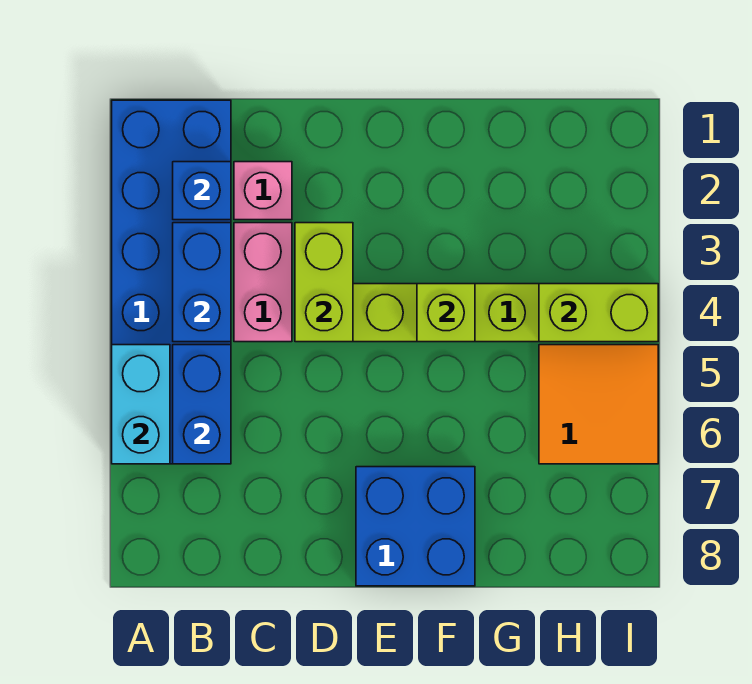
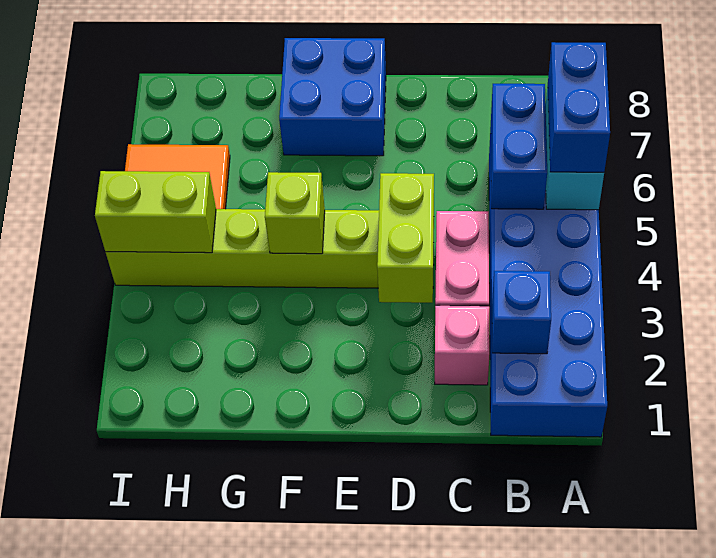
blue brick B3:B4 level 2 -> blue brick A5:A6 level 3

